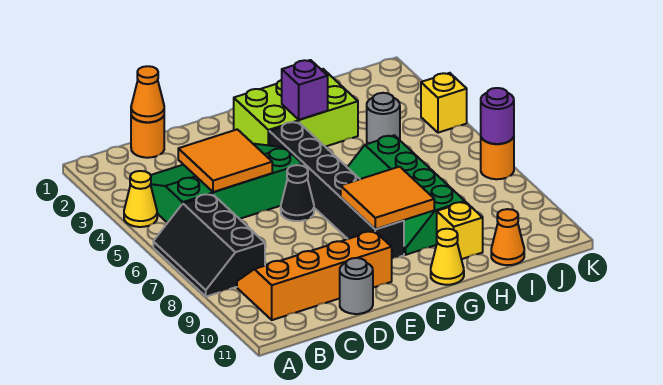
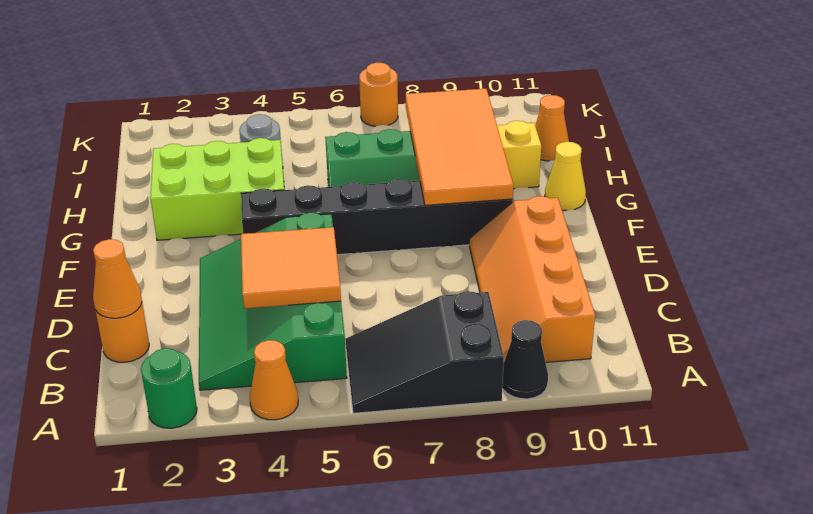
none -> green round brick A2 level 1
yellow cone A4 level 1 -> orange cone A4 level 1
black slope A6:B8 level 1 top B -> black slope A6:B8 level 1 top 8
grey round brick D11 level 1 -> none
black cone E6 level 1 -> black cone A9 level 1
lime brick F2:H3 level 1 -> lime brick G2:H4 level 1
orange tile F8:G9 level 2 -> orange tile F8:I9 level 2
purple brick G3 level 2 -> none
yellow brick K4 level 1 -> none
purple round brick K7 level 2 -> none

